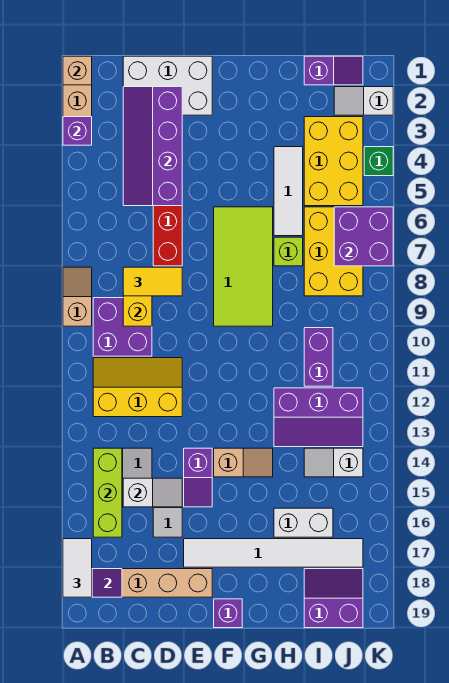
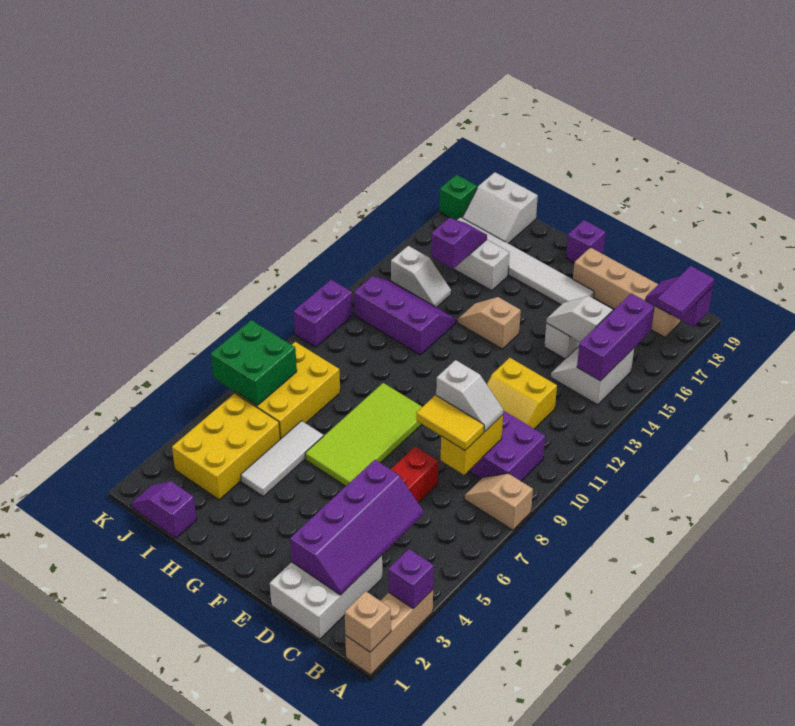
tan slope A8:A9 level 1 top 9 -> tan slope A8:B8 level 1 top A
white tile A17:A18 level 3 -> purple tile A17:A18 level 3
yellow slope B11:D12 level 1 top 12 -> yellow slope C11:D12 level 1 top 12
lime brick B14:B16 level 2 -> purple brick B14:B16 level 2
white brick C1:E2 level 1 -> white brick C1:D3 level 1
purple slope E14:E15 level 1 top 14 -> purple slope I15:I16 level 2 top 15
lime brick H7 level 1 -> none
purple brick I10:I11 level 1 -> purple brick K10:K11 level 1
purple slope I18:J19 level 1 top 19 -> white slope I18:J19 level 1 top 19
white slope J2:K2 level 1 top K -> white slope C9:D9 level 3 top D
purple brick J6:K7 level 2 -> green brick J6:K7 level 2
green brick K4 level 1 -> green brick K18 level 1

